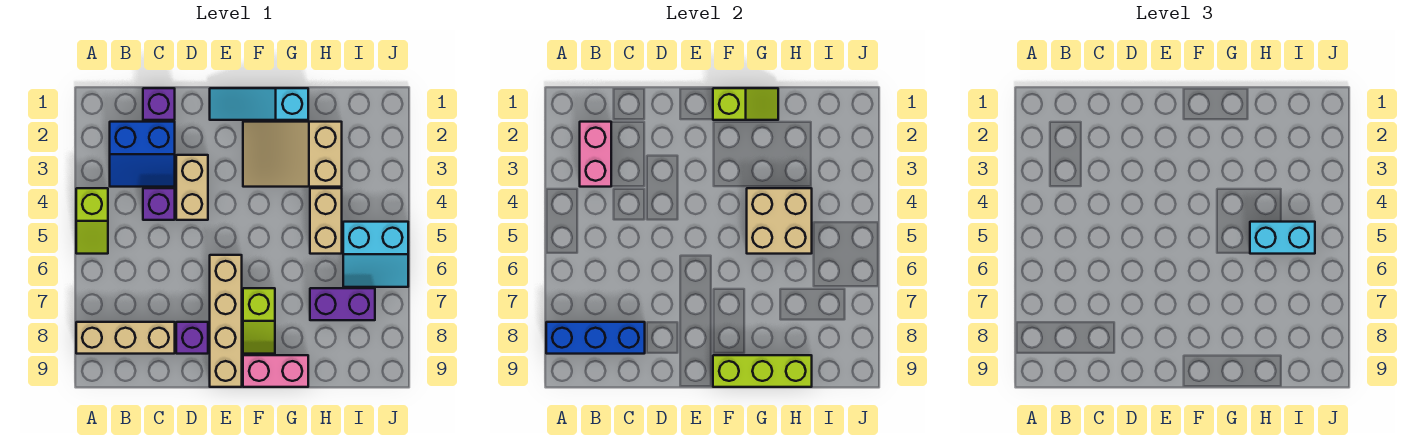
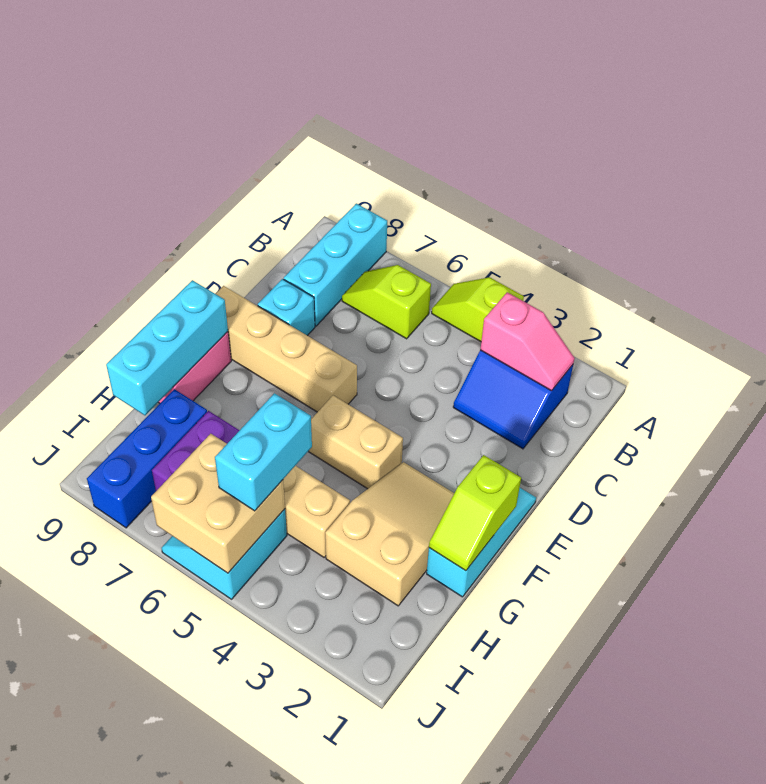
tan brick A8:C8 level 1 -> cyan brick A8:C8 level 1
blue brick A8:C8 level 2 -> blue brick H8:J8 level 1
blue slope B2:C3 level 1 top 2 -> blue slope B2:C3 level 1 top B
pink brick B2:B3 level 2 -> pink slope B2:B3 level 2 top 3
purple brick C1 level 1 -> none
purple brick C4 level 1 -> none
tan brick D3:D4 level 1 -> tan brick F4:F5 level 1
purple brick D8 level 1 -> cyan brick D8 level 1
lime slope F7:F8 level 1 top 7 -> lime slope B6:B7 level 1 top 6
lime brick F9:H9 level 2 -> cyan brick F9:H9 level 2
tan brick G4:H5 level 2 -> tan brick I5:J6 level 2

